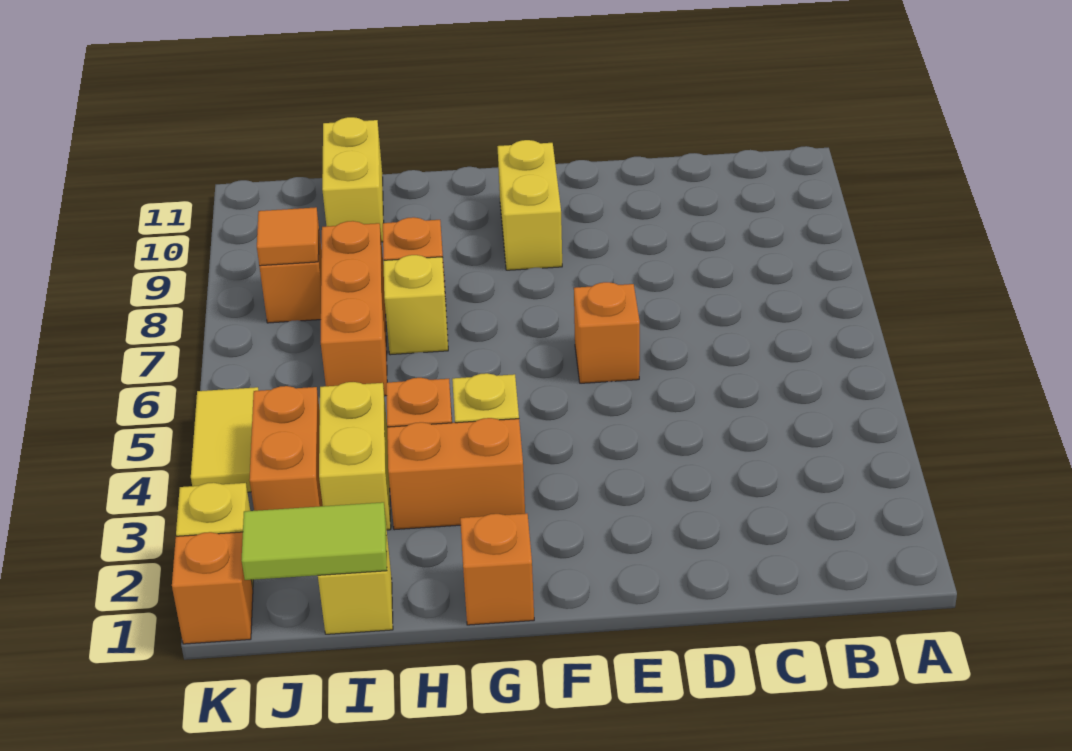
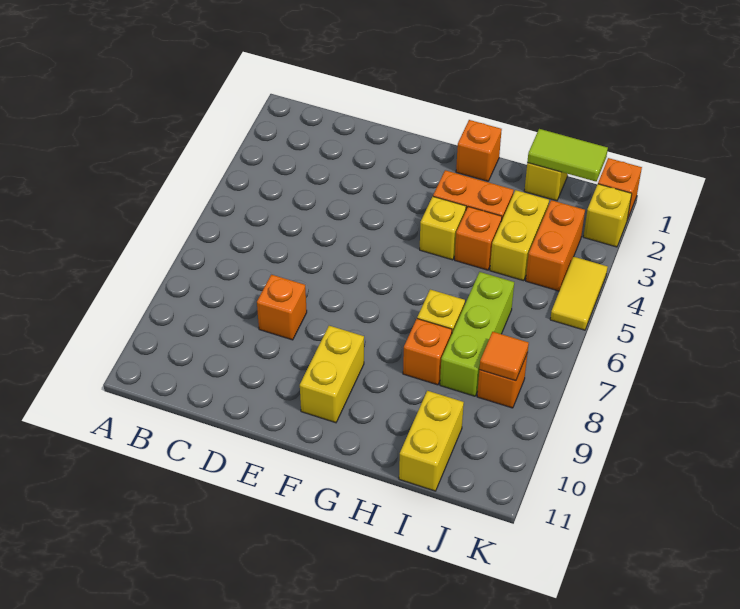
orange brick E6 level 1 -> orange brick D8 level 1
orange brick I6:I8 level 1 -> lime brick I6:I8 level 1

